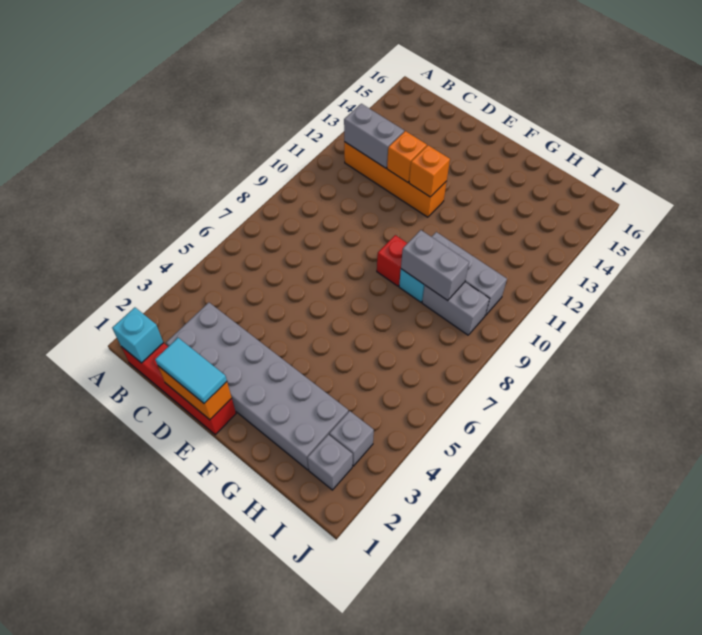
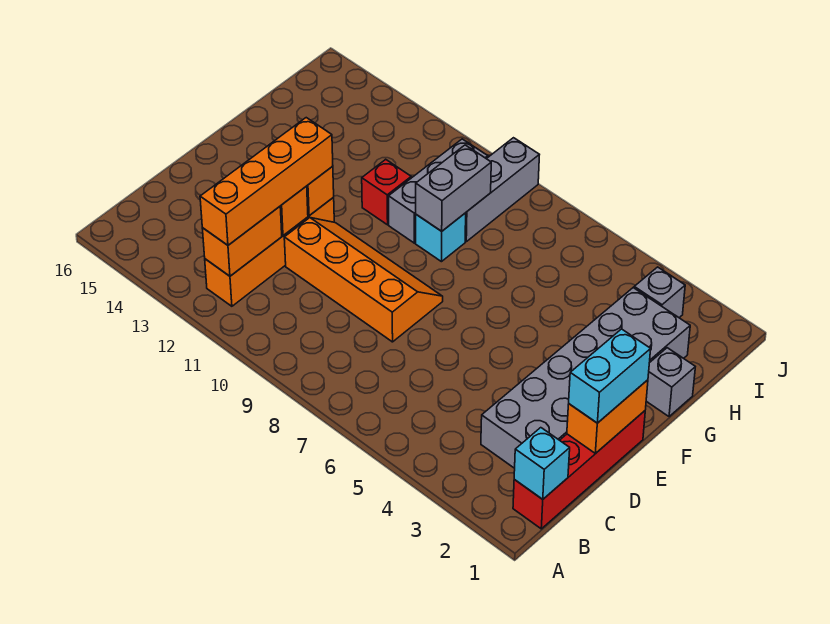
grey brick B12:C12 level 2 -> orange brick B12:C12 level 2
none -> orange brick B12:E12 level 3
cyan tile D1:E1 level 3 -> cyan brick D1:E1 level 3
none -> orange slope D8:E11 level 1 top D
red brick F9 level 1 -> red brick G11 level 1
grey brick H9:I9 level 1 -> grey brick H9:J9 level 1
grey brick I2 level 1 -> grey brick G1 level 1

